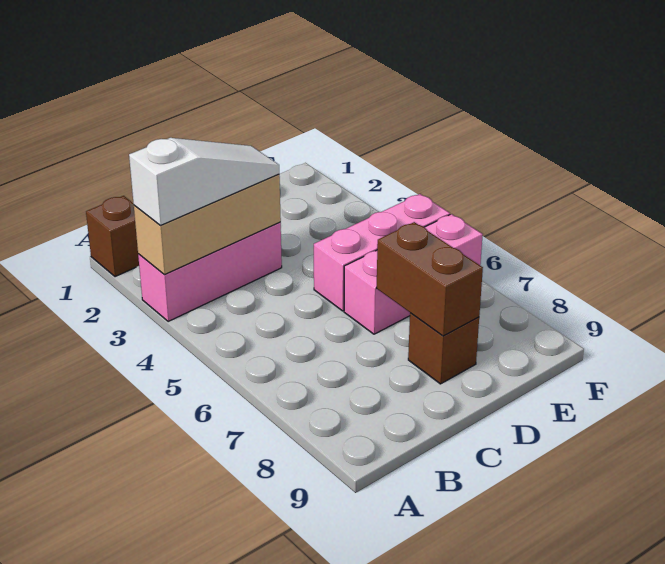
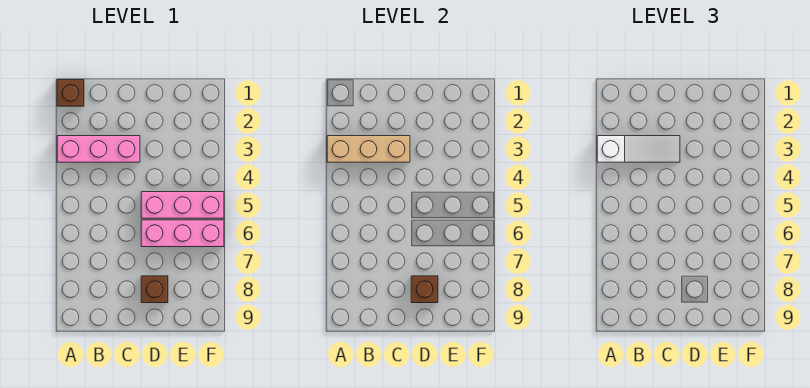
brown brick D7:D8 level 2 -> brown brick D8 level 2

